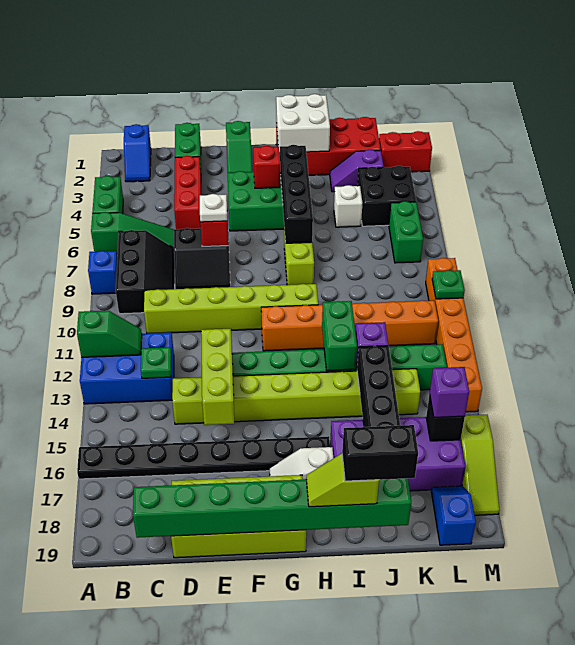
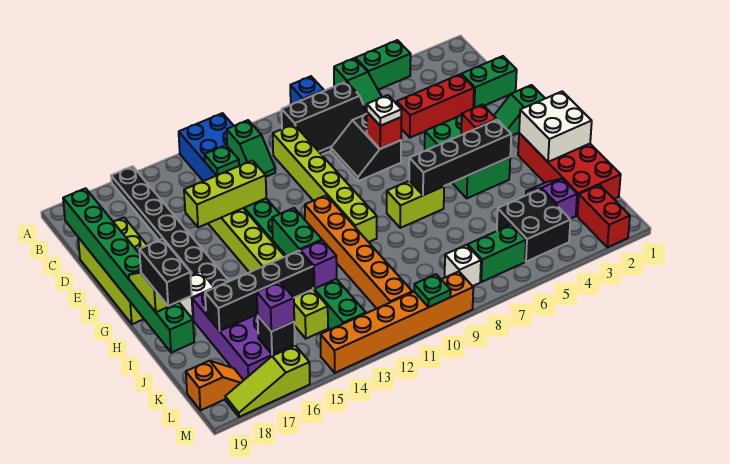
green slope A12:B12 level 2 top A -> green slope C12:D12 level 2 top C
blue slope B1:B2 level 1 top 1 -> none
green brick I12:I13 level 2 -> green brick H13:I13 level 2
white brick J5 level 1 -> white brick L8 level 1
blue slope L18:L19 level 1 top 19 -> orange slope L18:L19 level 1 top 19

